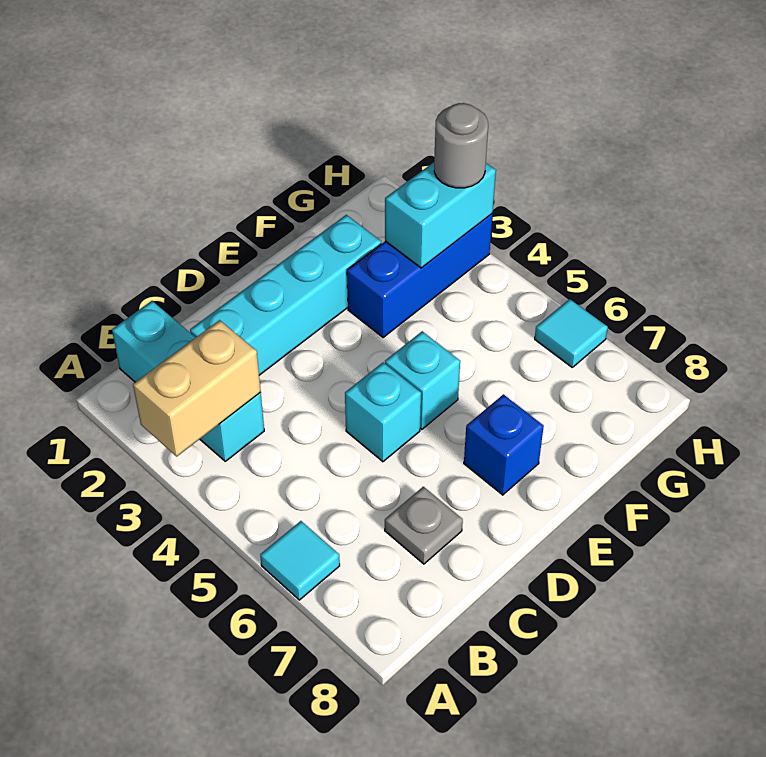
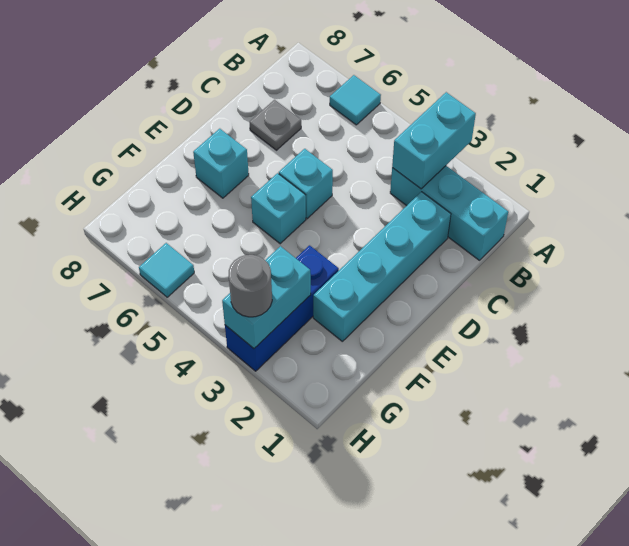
tan brick A3:B3 level 2 -> cyan brick A3:B3 level 2
blue brick E7 level 1 -> cyan brick E7 level 1

